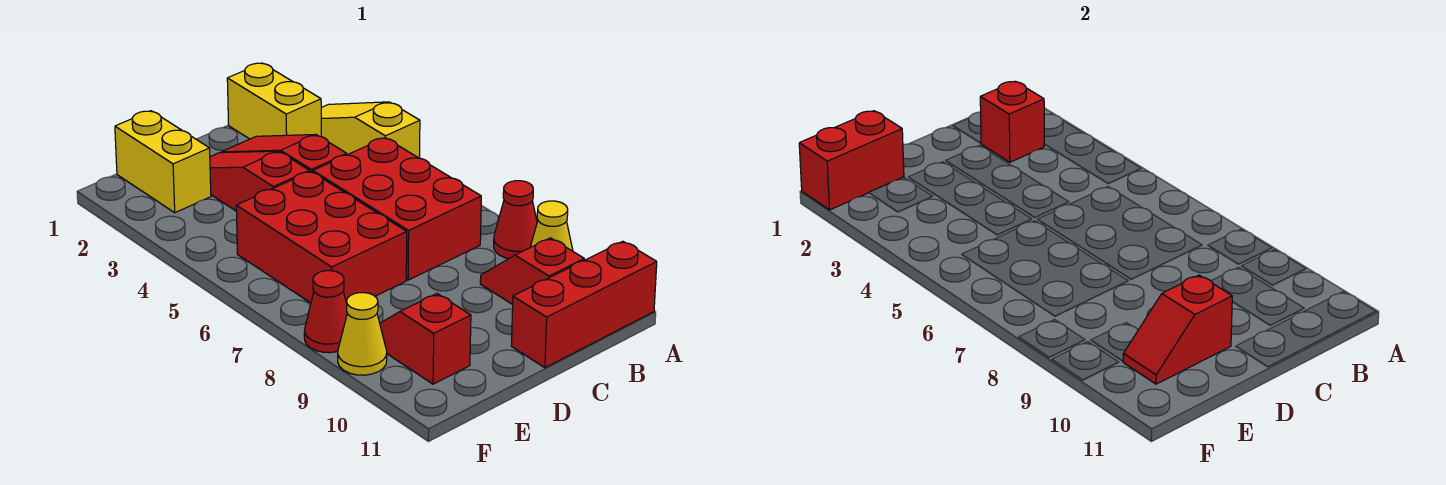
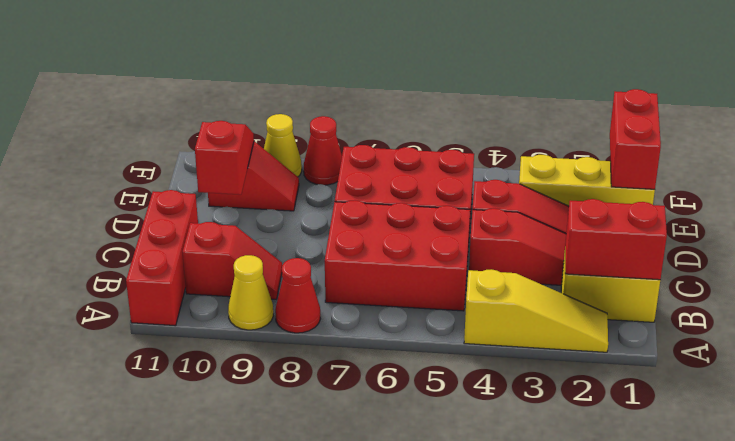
red brick B2 level 2 -> red brick B1:B2 level 2
yellow brick E1:E2 level 1 -> yellow brick E1:E3 level 1

